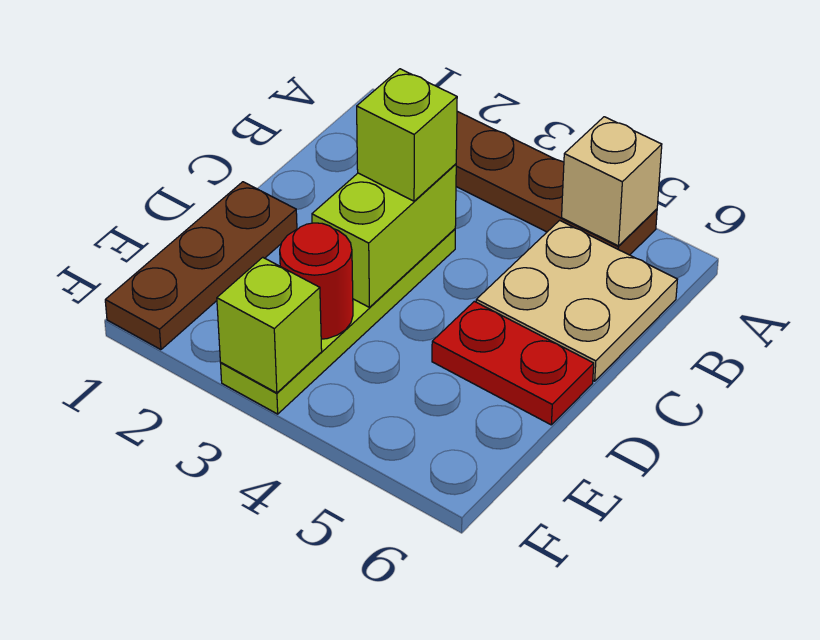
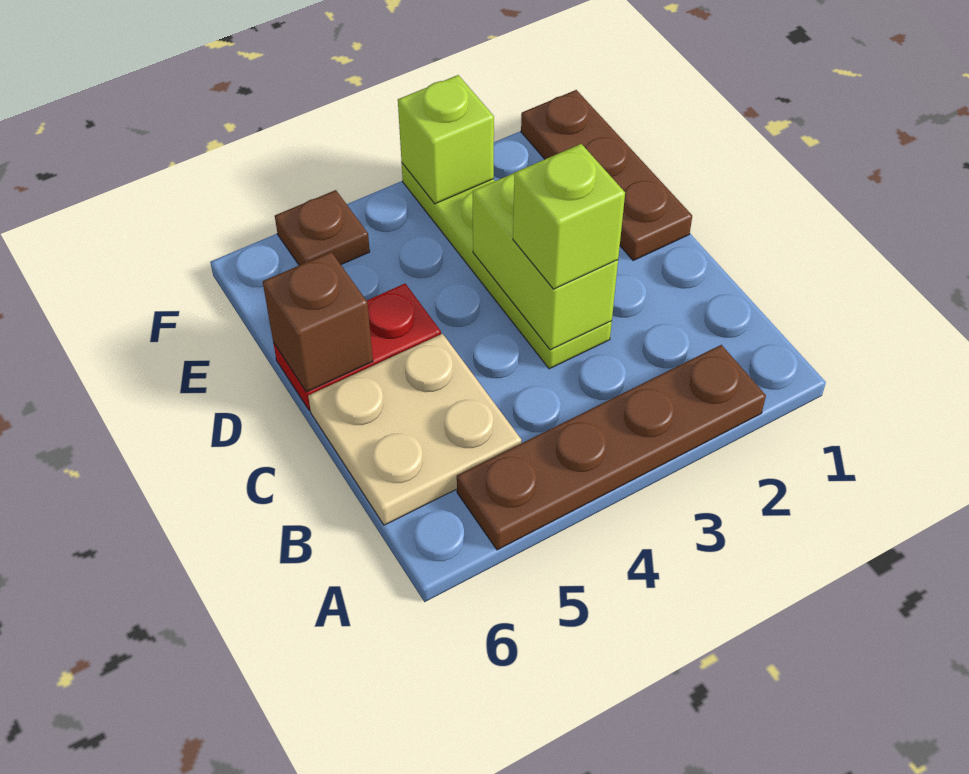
tan brick A5 level 2 -> none
none -> brown brick D6 level 2
red round brick E3 level 2 -> none
none -> brown plate F5 level 1

